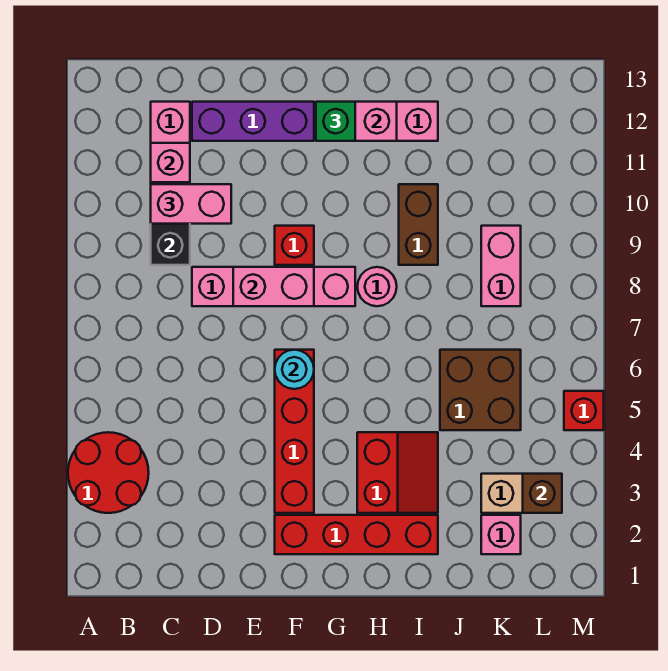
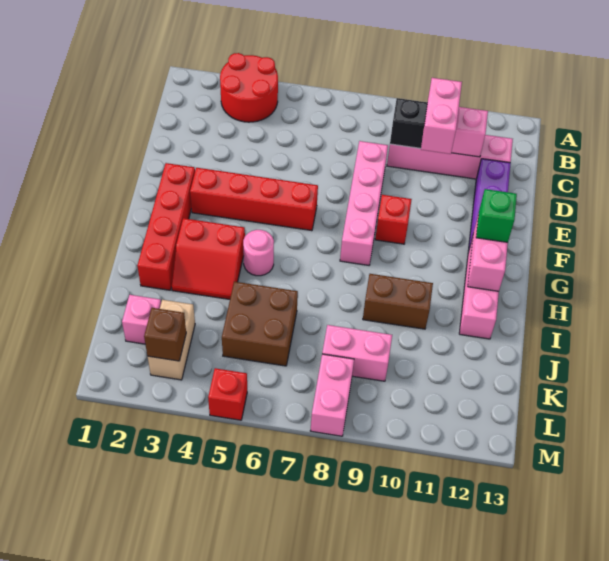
pink brick E8:F8 level 2 -> pink brick L8:M8 level 1
cyan round brick F6 level 2 -> none
pink round brick H8 level 1 -> pink round brick H5 level 1

